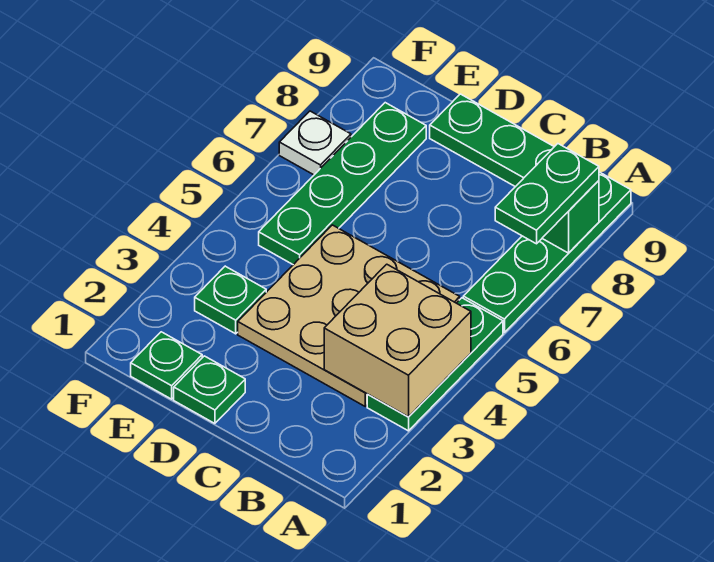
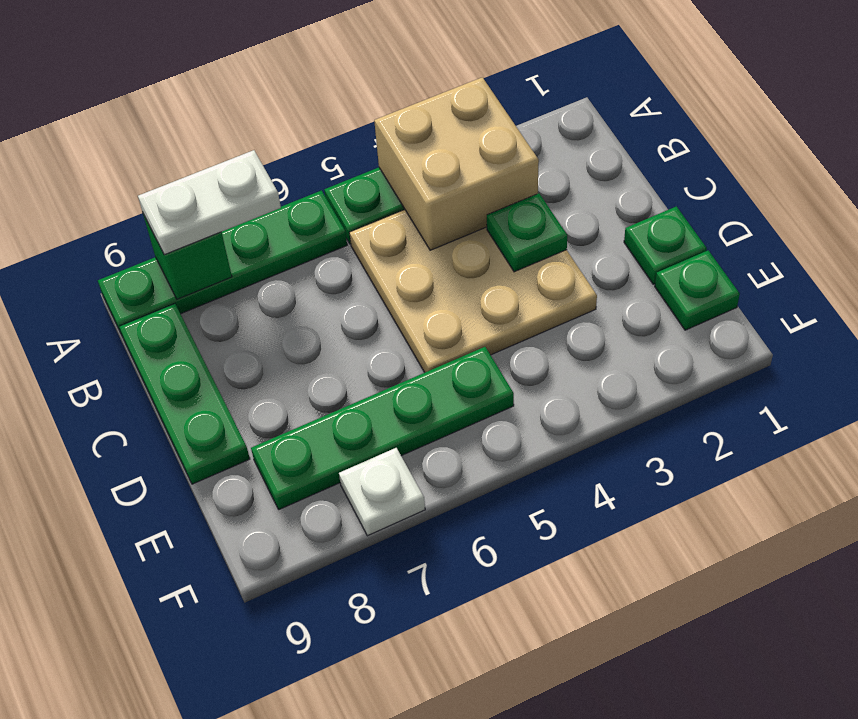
green plate A7:A8 level 3 -> white plate A7:A8 level 3
green plate E3 level 1 -> green plate C3 level 2

